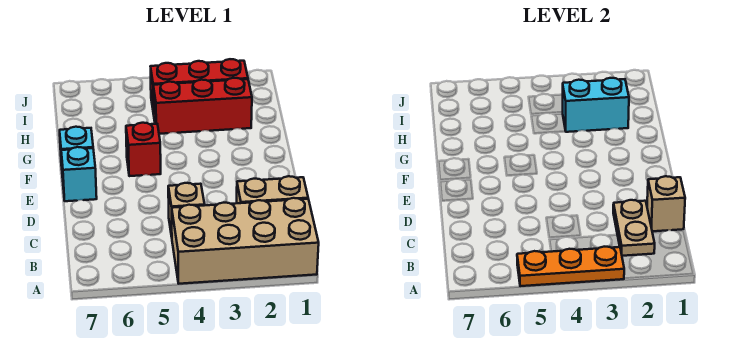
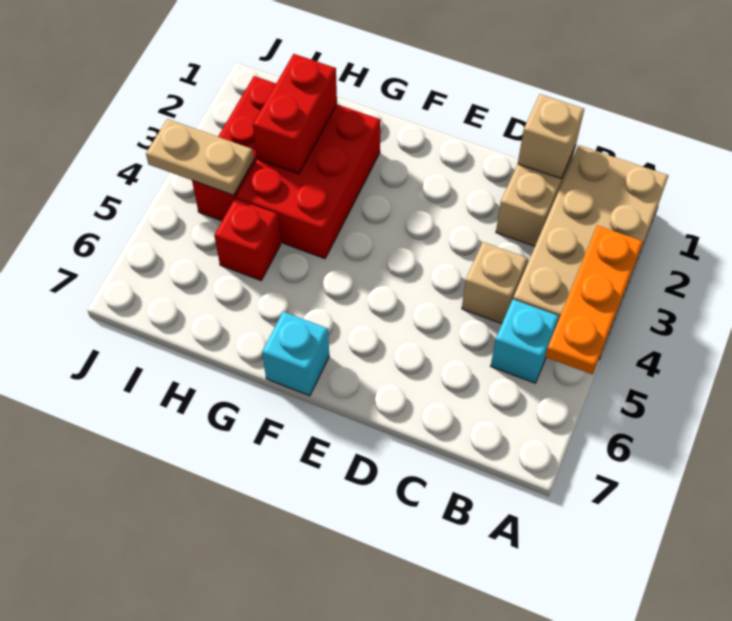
tan plate B2:C2 level 2 -> tan plate I4:J4 level 2
cyan brick E7 level 1 -> cyan brick B5 level 1
red brick F5 level 1 -> red brick H5 level 1
red brick H2:H4 level 1 -> red brick G2:H4 level 1
cyan brick H2:H3 level 2 -> red brick H2:H3 level 2

